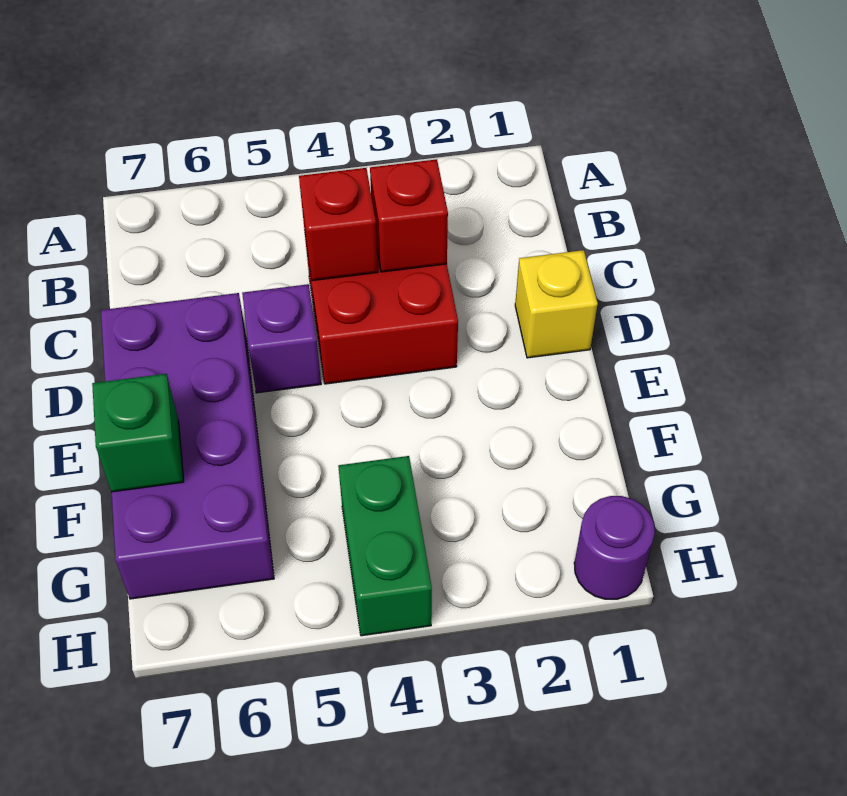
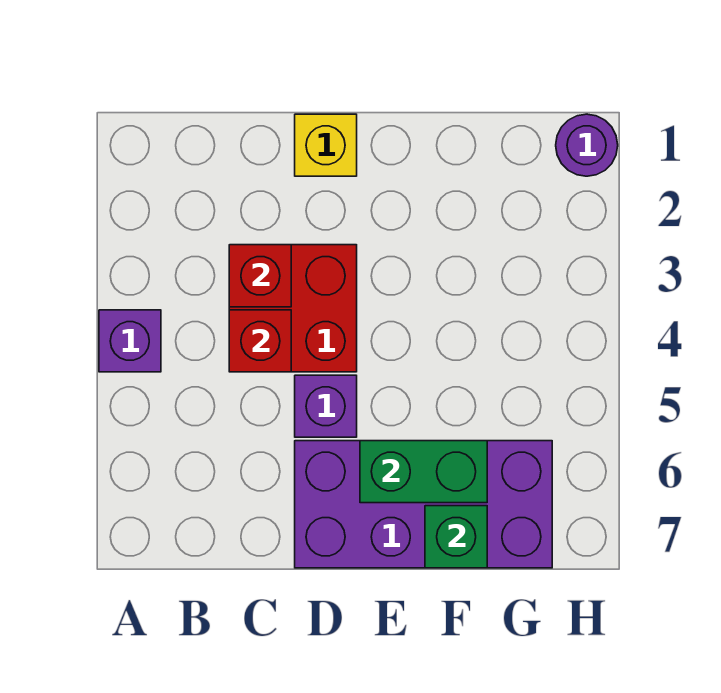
none -> purple brick A4 level 1
green brick G4:H4 level 1 -> green brick E6:F6 level 2

